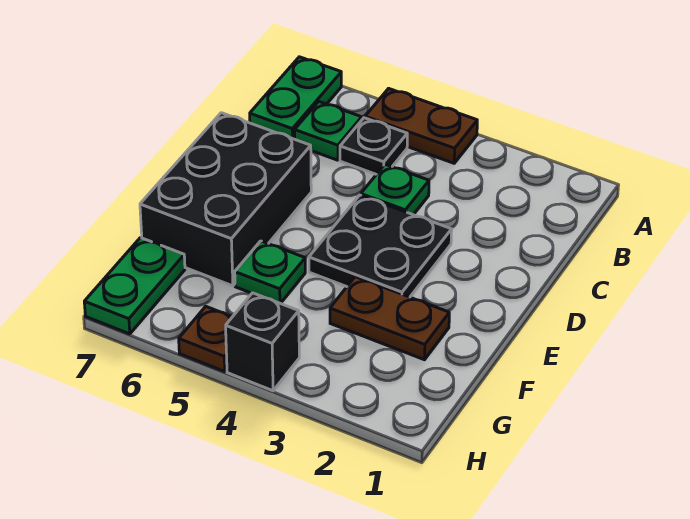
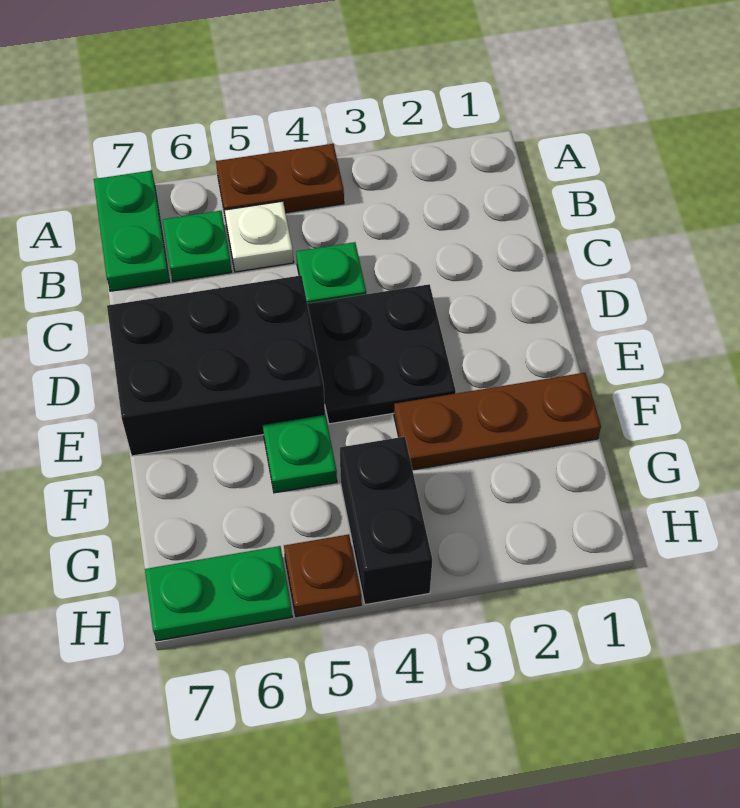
black plate B5 level 1 -> white plate B5 level 1
black brick D6:F7 level 1 -> black brick D5:E7 level 1
brown plate F2:F3 level 1 -> brown plate F1:F3 level 1
green plate G7:H7 level 1 -> green plate H6:H7 level 1
black brick H4 level 1 -> black brick G4:H4 level 1

